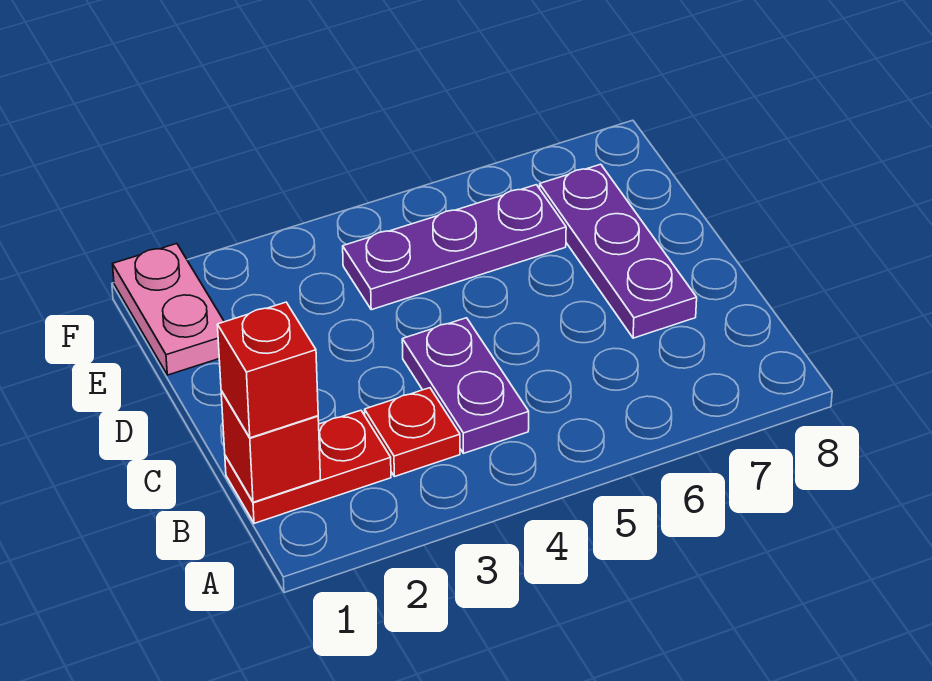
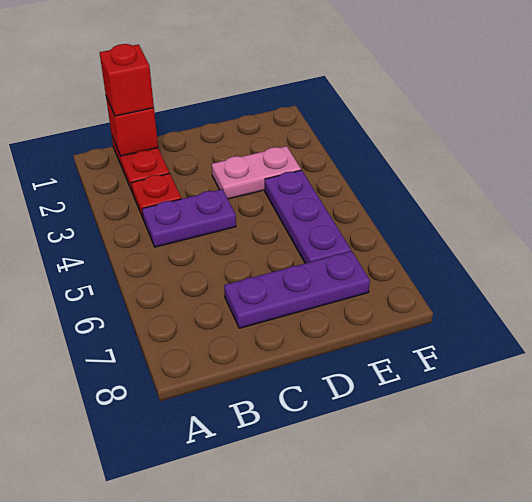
pink plate E1:F1 level 1 -> pink plate D3:E3 level 1

